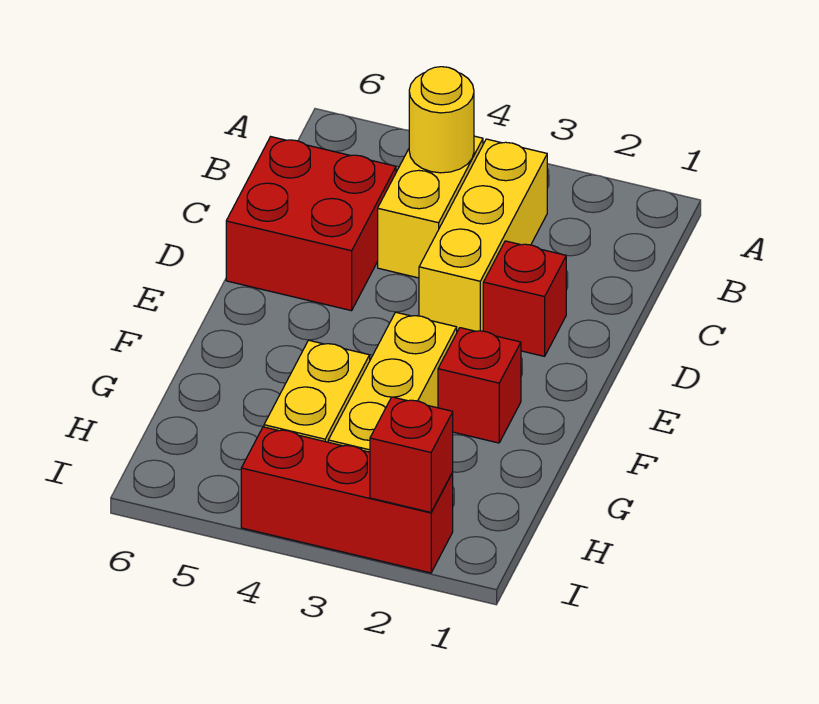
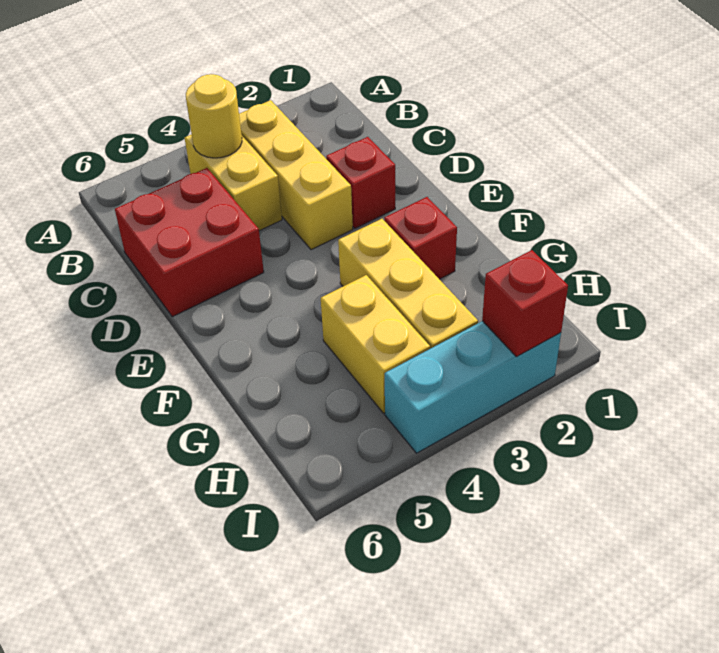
red brick I2:I4 level 1 -> cyan brick I2:I4 level 1

